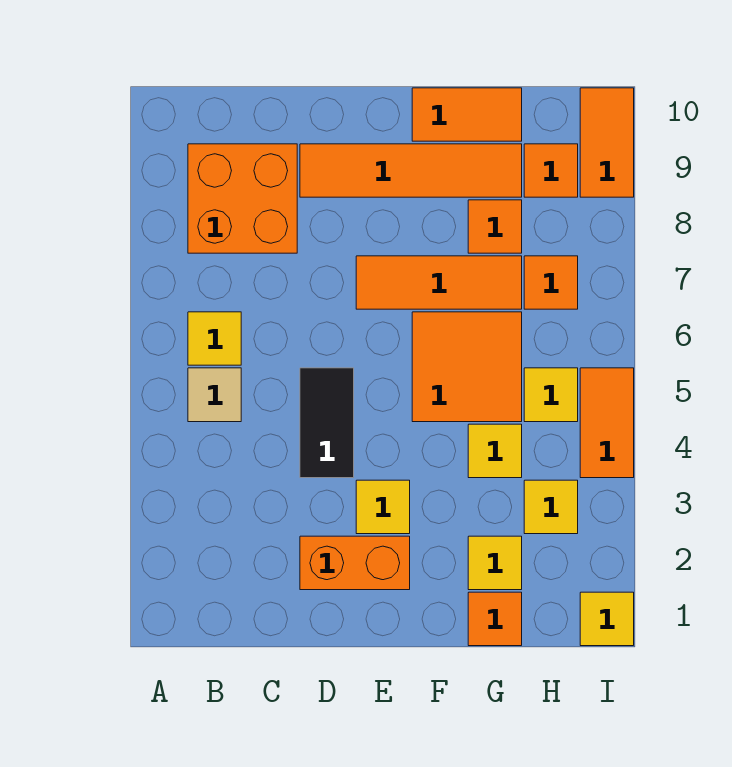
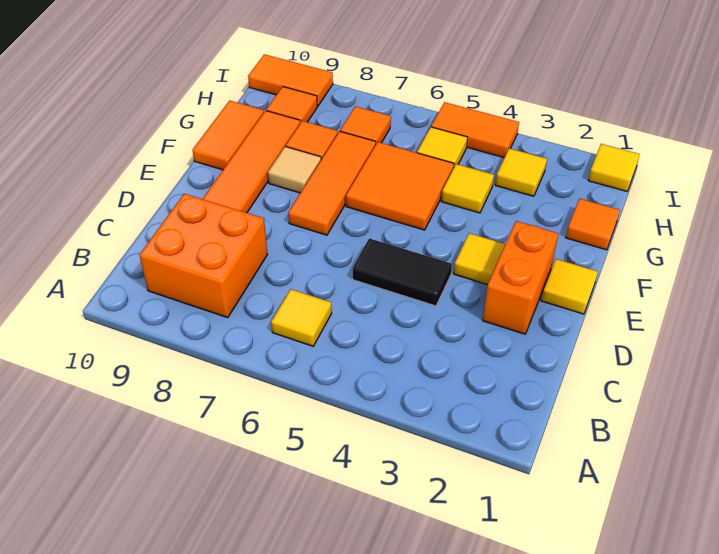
tan tile B5 level 1 -> tan tile F8 level 1
yellow tile G2 level 1 -> yellow tile E1 level 1

